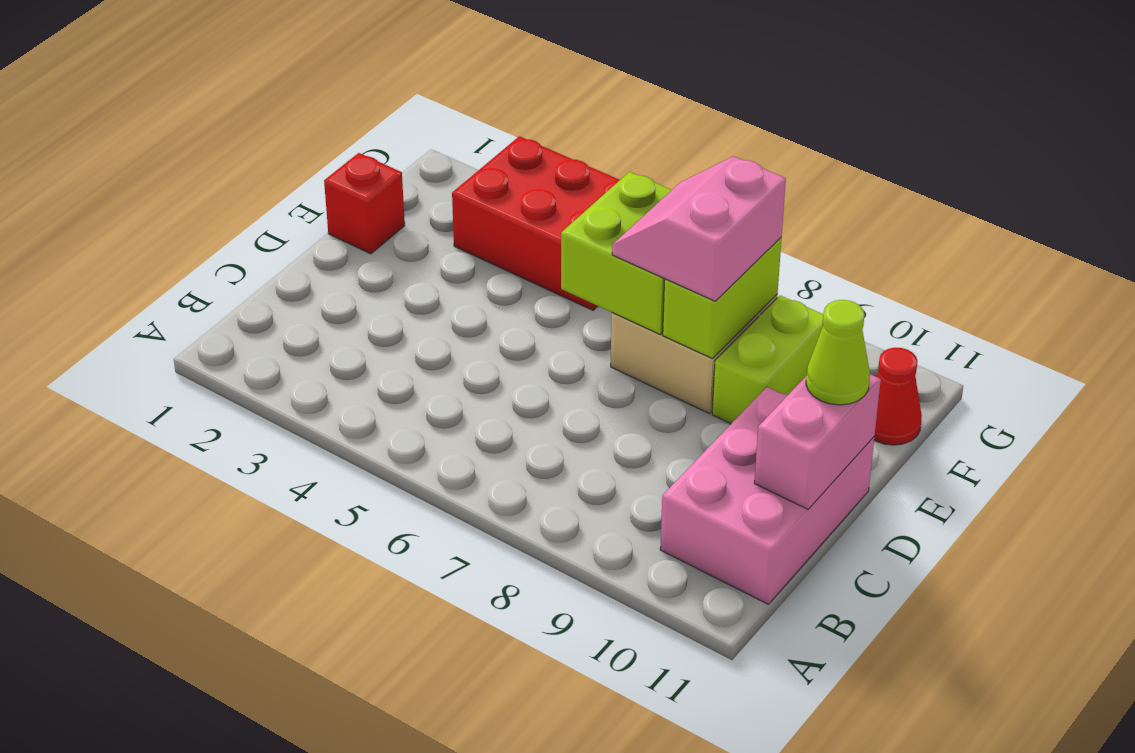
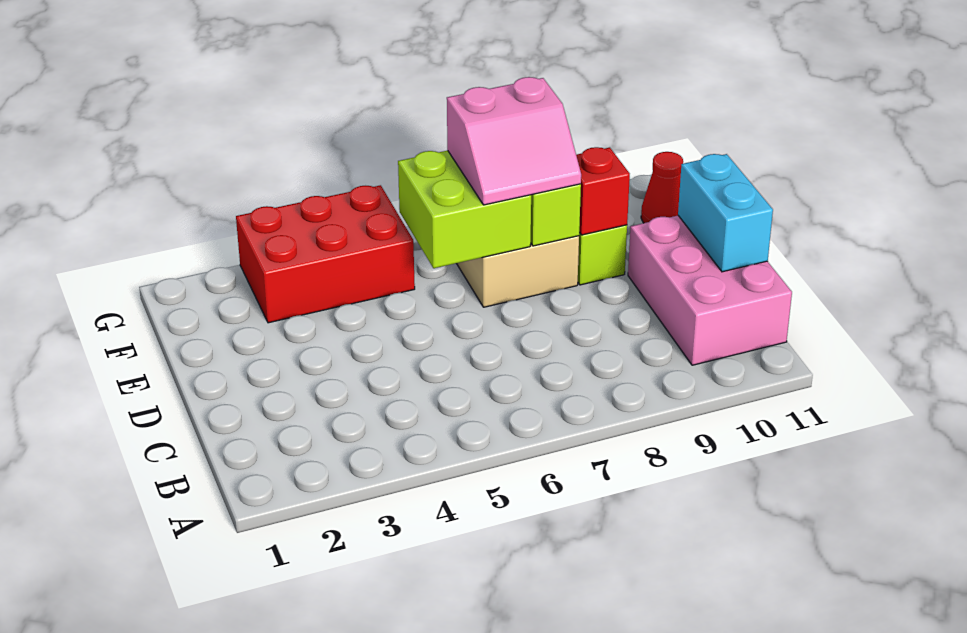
pink brick C11:D11 level 2 -> cyan brick C11:D11 level 2
lime cone D11 level 3 -> none
red brick E1 level 1 -> red brick E9 level 2
pink slope E7:F8 level 3 top 8 -> pink slope E7:F8 level 3 top F

